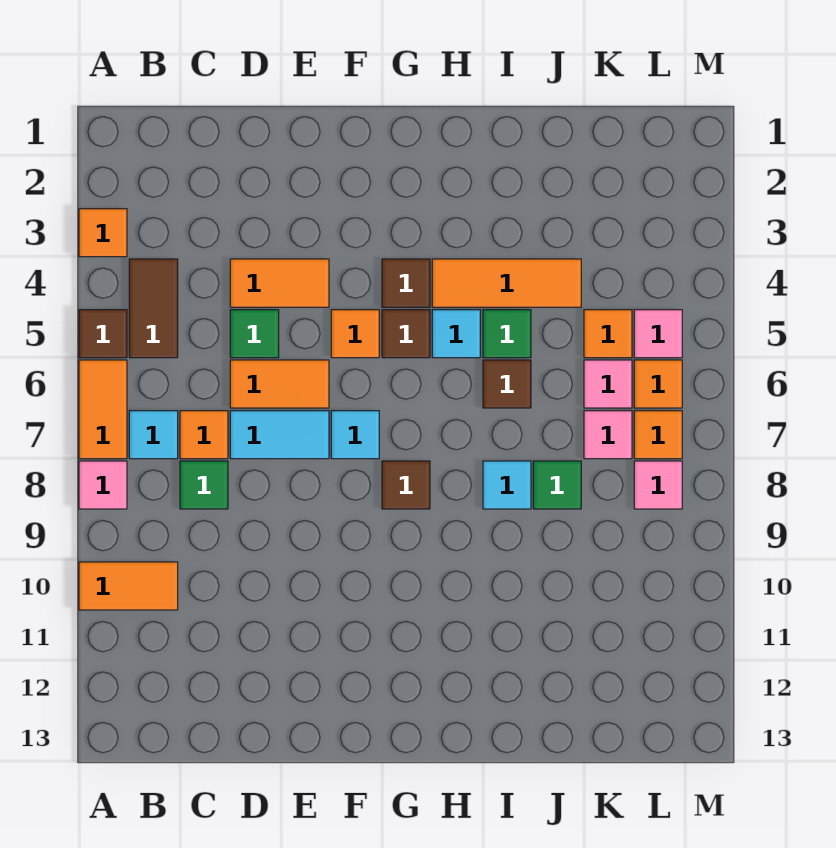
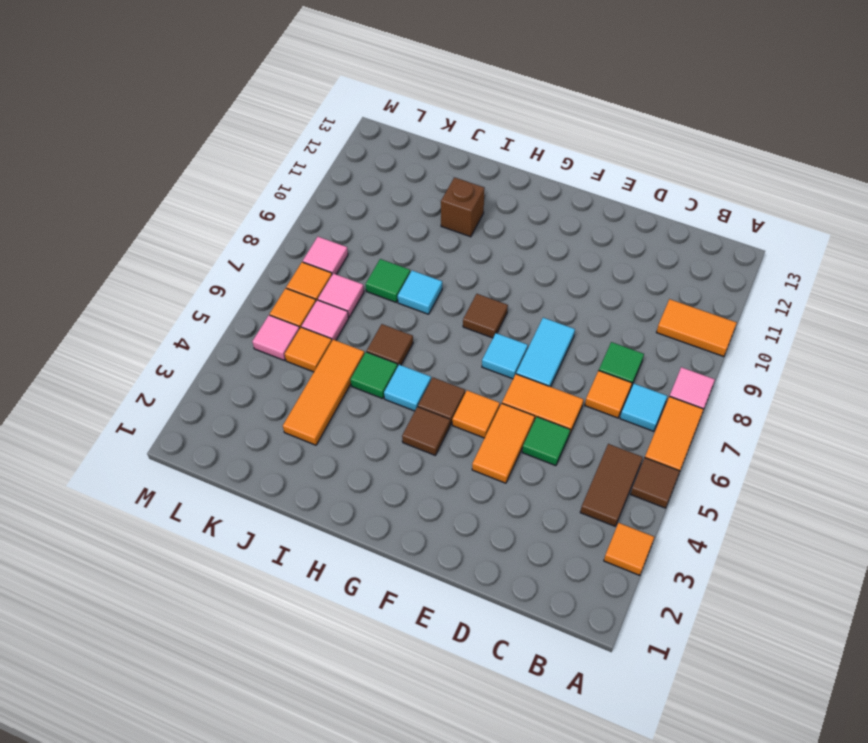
orange tile D4:E4 level 1 -> orange tile E4:E5 level 1
cyan tile D7:E7 level 1 -> cyan tile E7:E8 level 1
orange tile H4:J4 level 1 -> orange tile J3:J5 level 1
none -> brown brick I11 level 1

